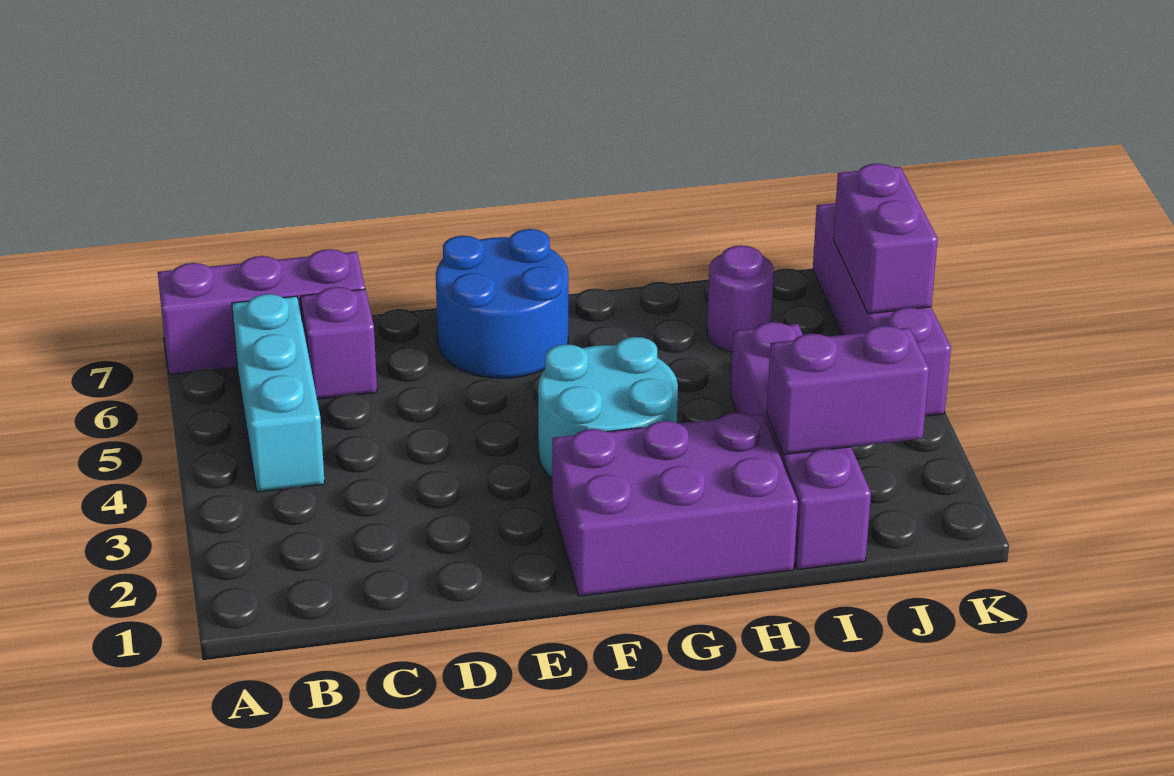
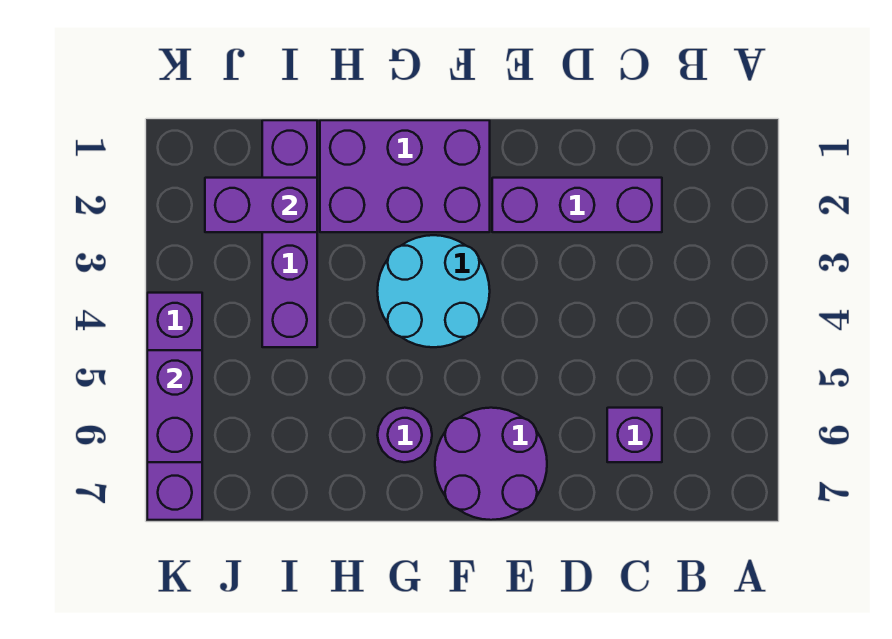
purple brick A7:C7 level 1 -> purple brick C2:E2 level 1
cyan brick B4:B6 level 1 -> none
blue round brick E6:F7 level 1 -> purple round brick E6:F7 level 1
purple round brick I6 level 1 -> purple round brick G6 level 1

